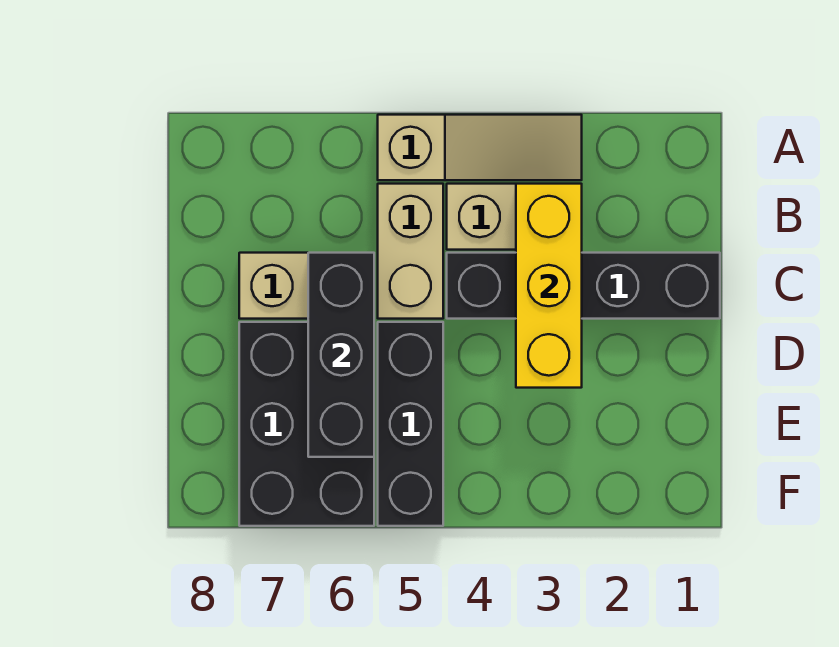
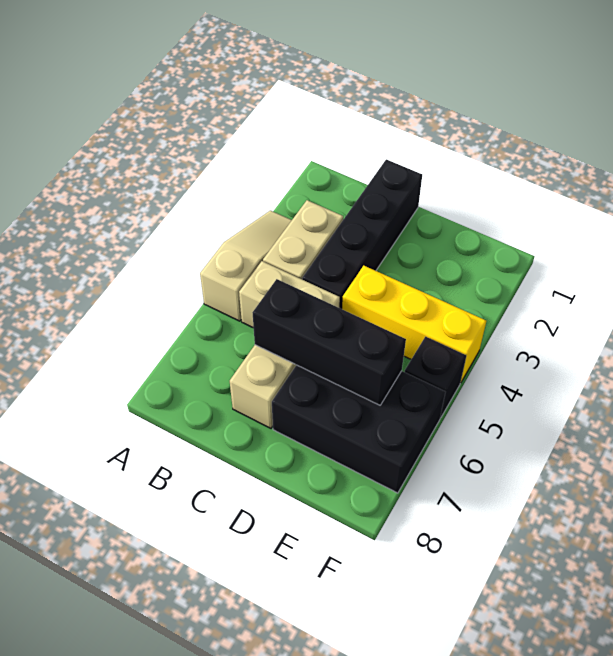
yellow brick B3:D3 level 2 -> yellow brick D4:F4 level 1
black brick D5:F5 level 1 -> black brick F5 level 1

